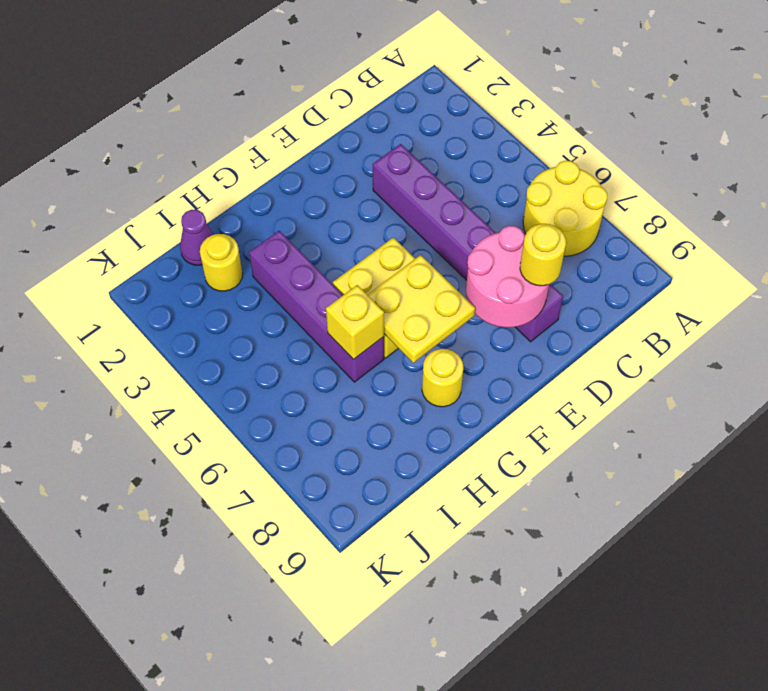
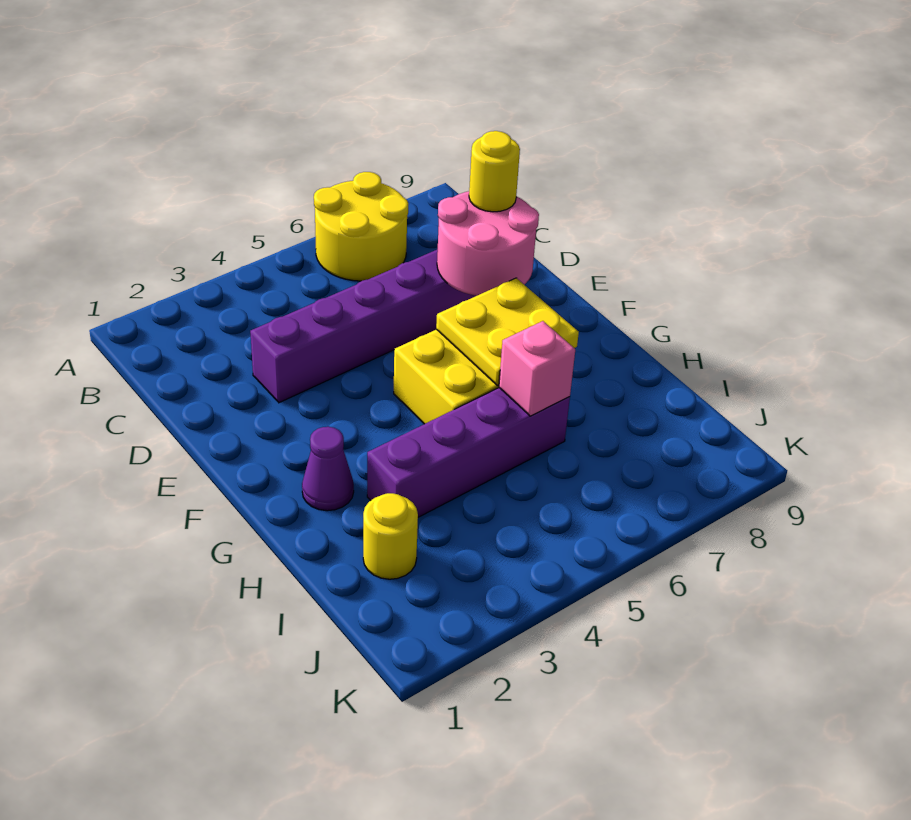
yellow round brick G8 level 1 -> none
yellow brick H6 level 2 -> pink brick H6 level 2
purple cone I1 level 1 -> purple cone G2 level 1

